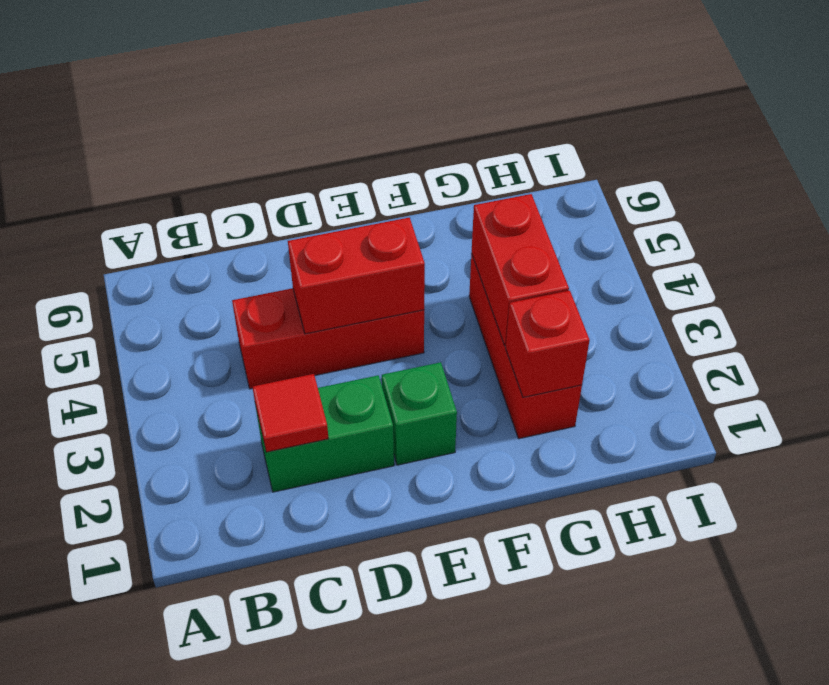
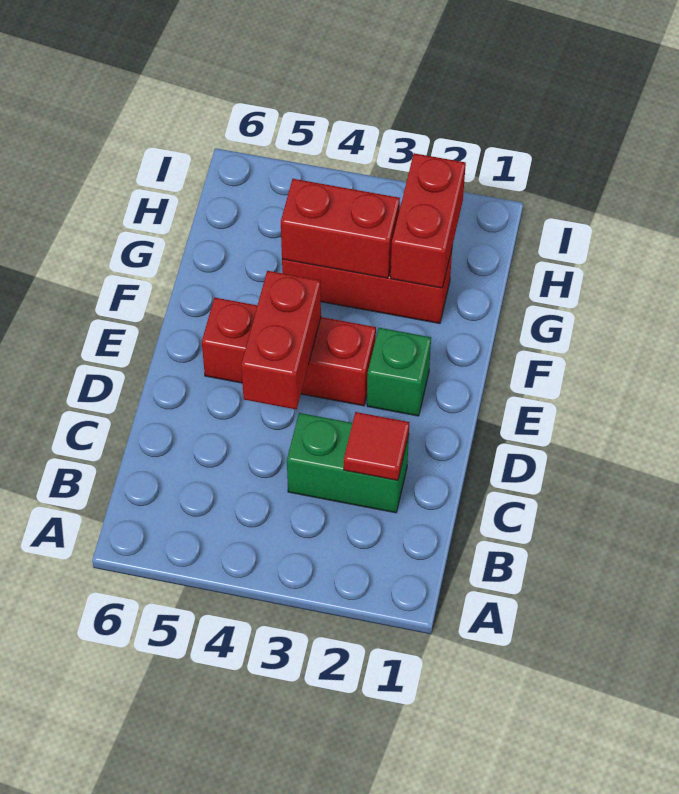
green brick C2:D2 level 1 -> green brick C2:C3 level 1
red brick C4:E4 level 1 -> red brick E3:E5 level 1
red brick G2 level 2 -> red brick G2:H2 level 2

